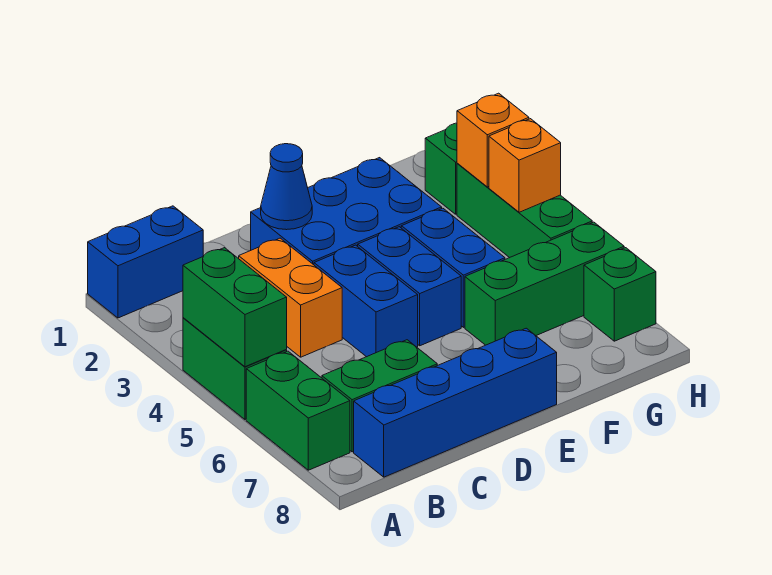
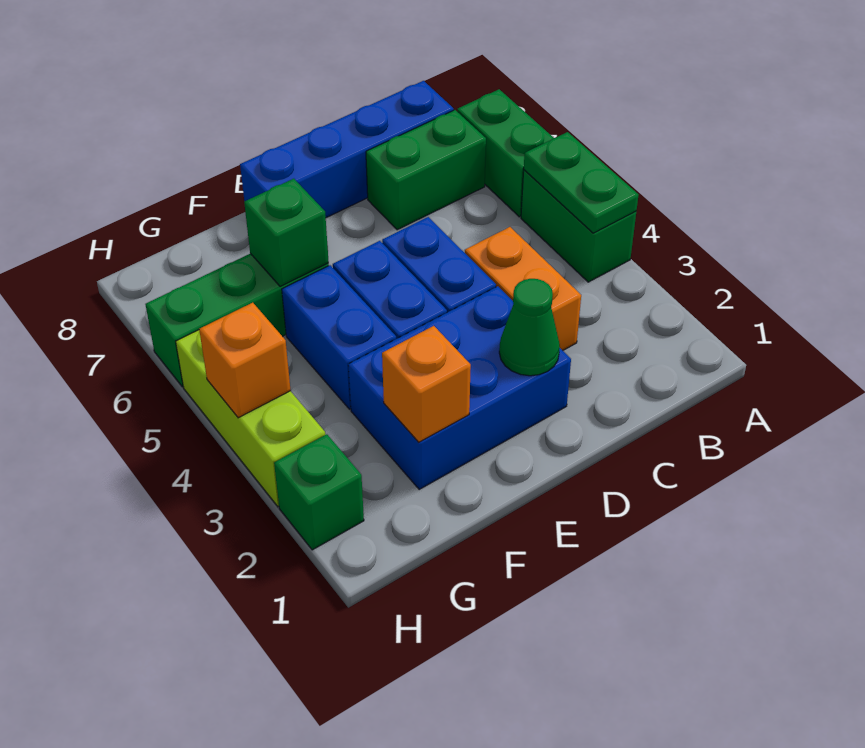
blue brick A1:B1 level 1 -> none
green brick A4:A5 level 2 -> green plate A4:A5 level 2
blue cone D2 level 2 -> green cone D2 level 2
green brick H3:H5 level 1 -> lime brick H3:H5 level 1
orange brick H3 level 2 -> orange brick F2 level 2
green brick H7 level 1 -> green brick F6 level 2

